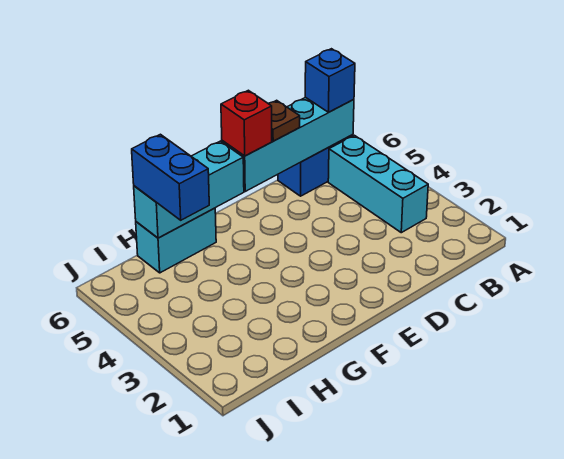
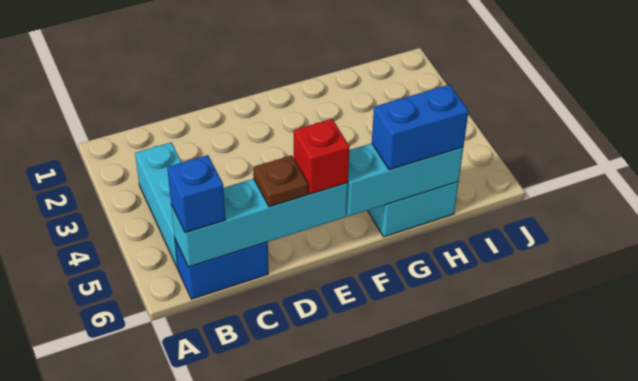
blue brick H5:H6 level 3 -> blue brick G6:H6 level 3

